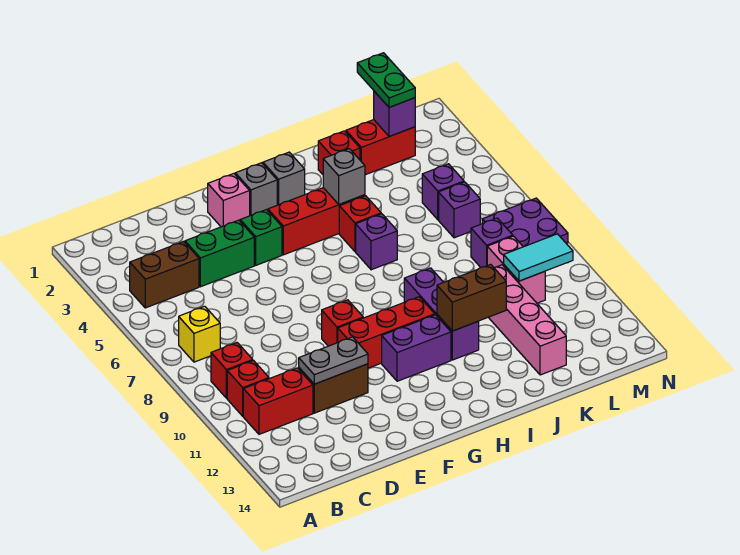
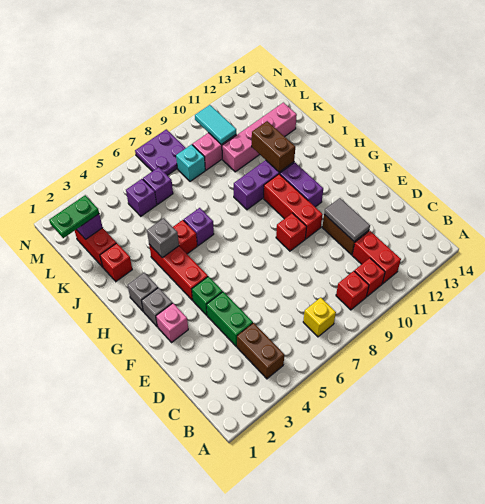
grey plate D11:E11 level 2 -> grey tile D11:E11 level 2
purple brick L8 level 1 -> cyan brick L8 level 1

